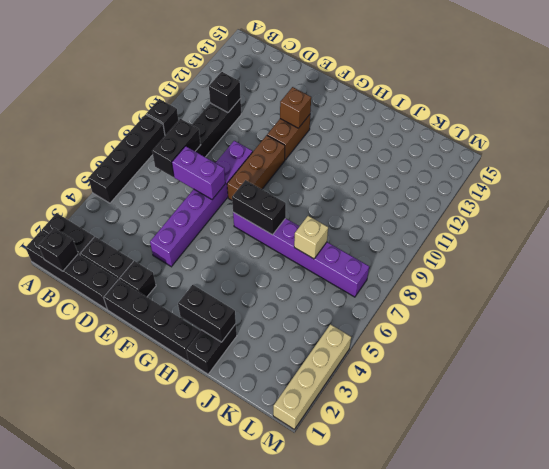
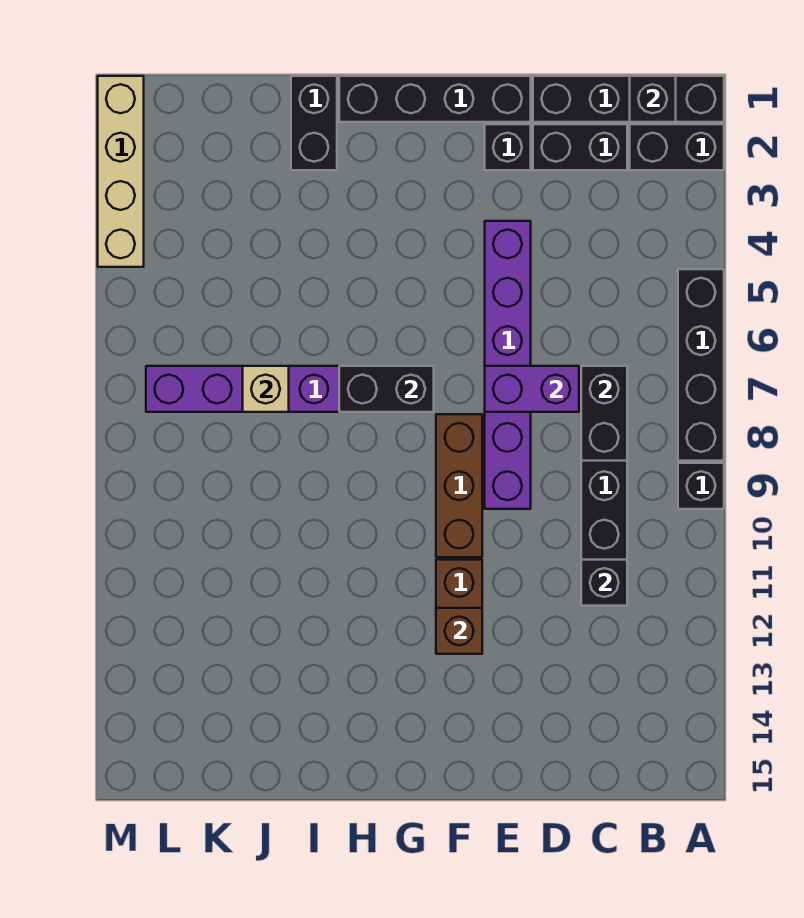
black brick H2:I2 level 2 -> none

